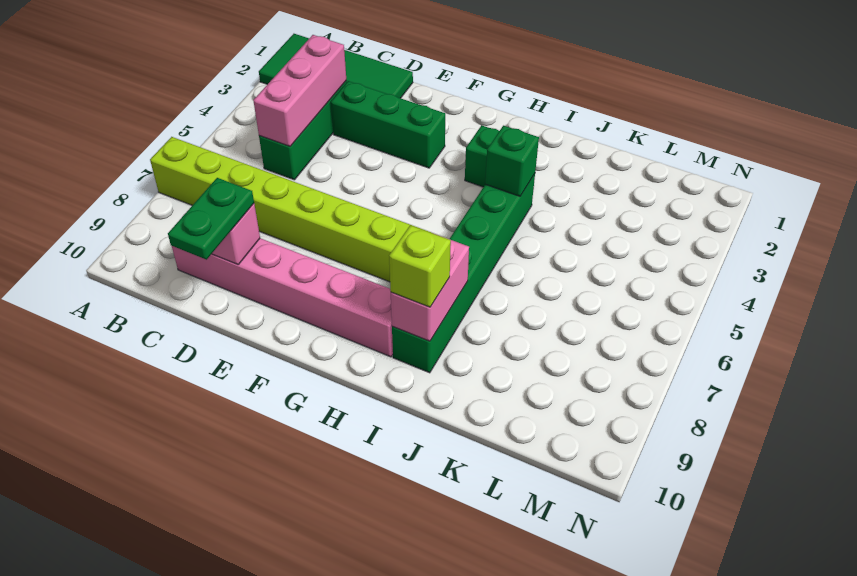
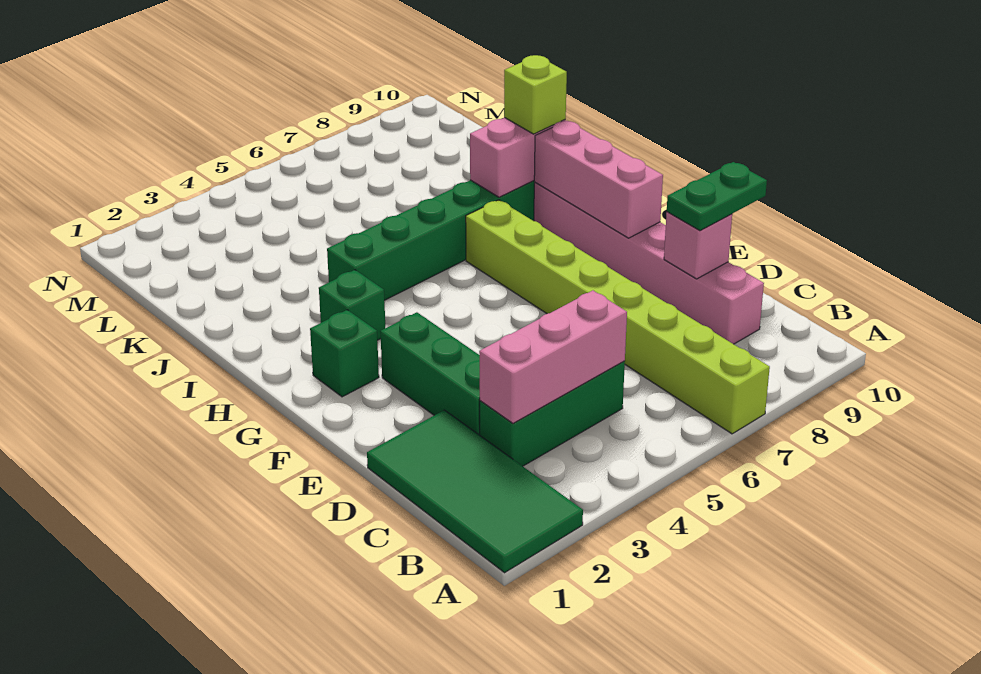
none -> pink brick F9:H9 level 2
green brick I4 level 2 -> green brick G2 level 1

